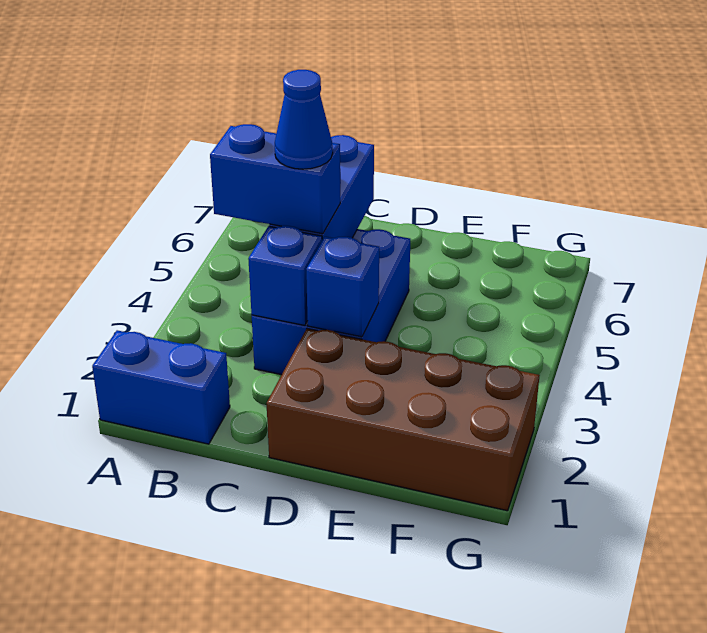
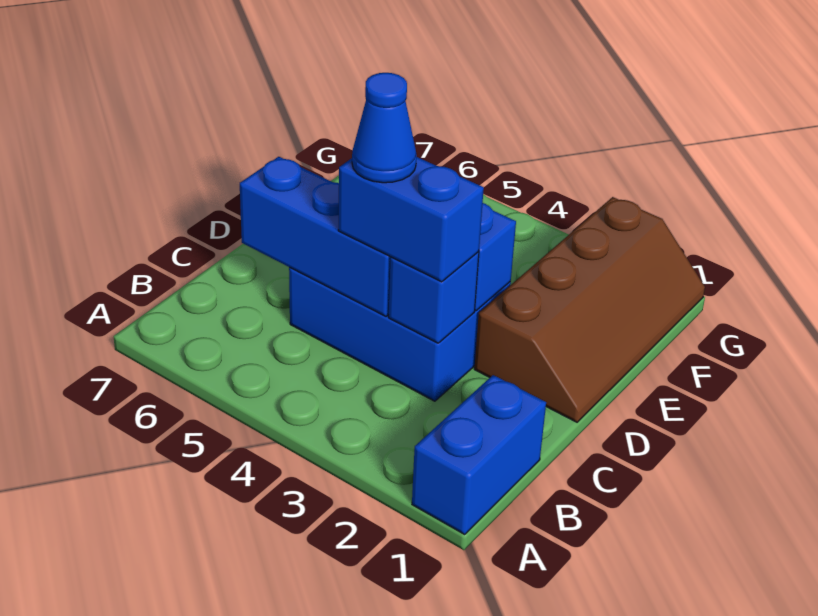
blue brick B4:C4 level 3 -> blue brick C3:C4 level 3
brown brick D1:G2 level 1 -> brown slope D1:G2 level 1 top 2

